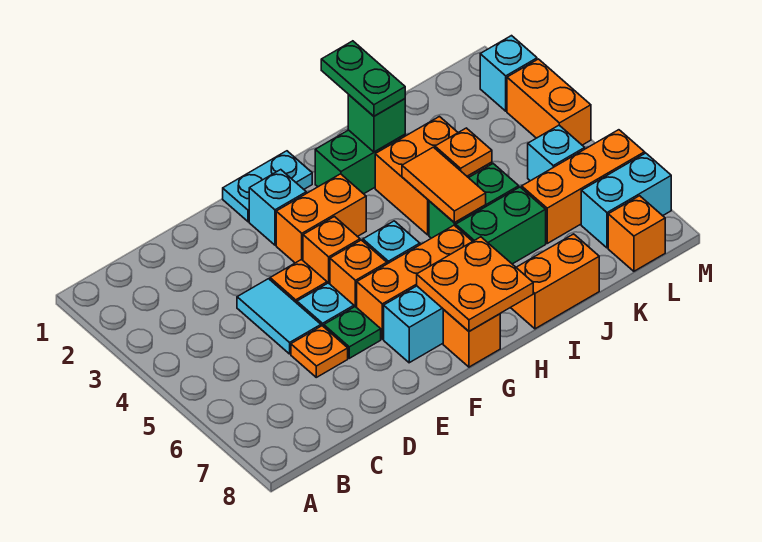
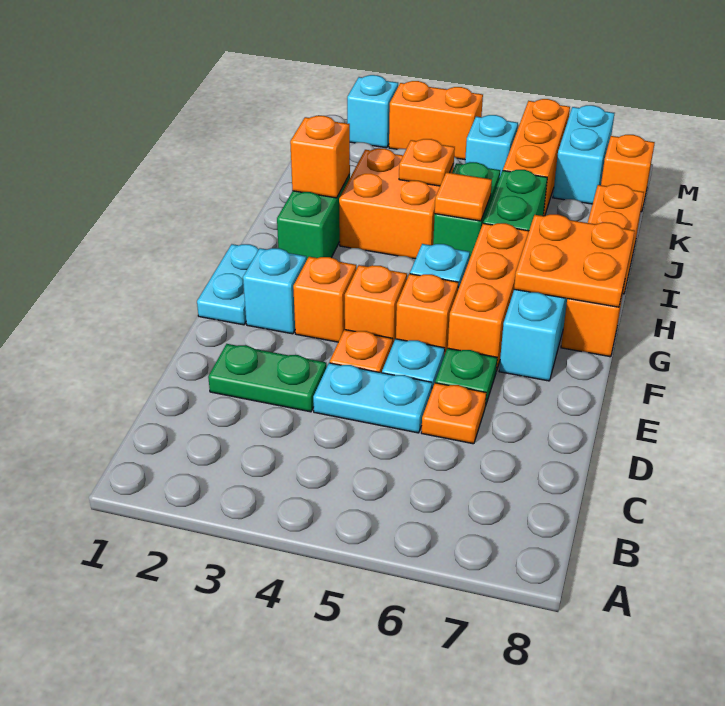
cyan tile D4:D5 level 1 -> cyan plate D4:D5 level 1
orange brick F3:G3 level 1 -> orange brick F3 level 1
green plate I1:I2 level 3 -> green plate D2:D3 level 1
green brick I2 level 2 -> orange brick I2 level 2
orange tile I4:I5 level 2 -> orange tile I5 level 2

